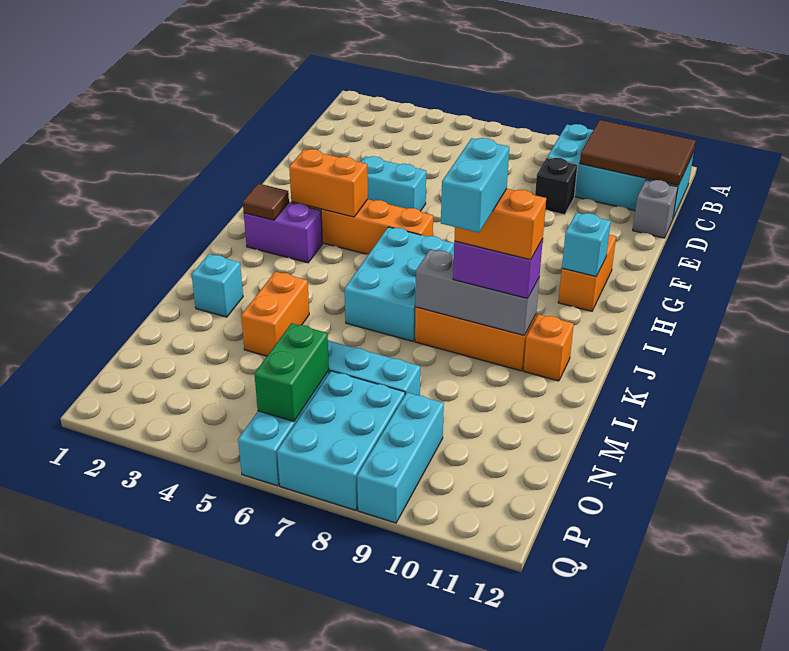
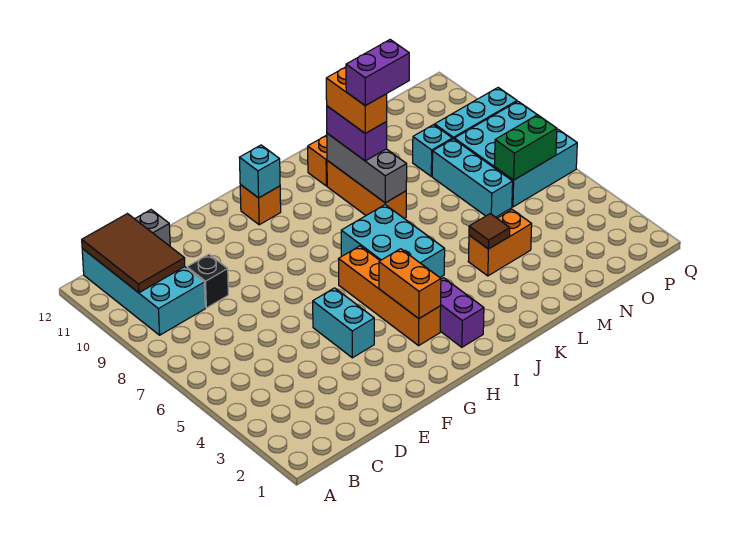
orange brick G11:H11 level 1 -> orange brick H11 level 1
brown tile I2 level 2 -> brown tile L4 level 2
cyan brick I6:K7 level 1 -> cyan brick I5:J7 level 1
cyan brick K9:L9 level 5 -> purple brick K9:L9 level 5
cyan brick L2 level 1 -> cyan brick N9 level 1

